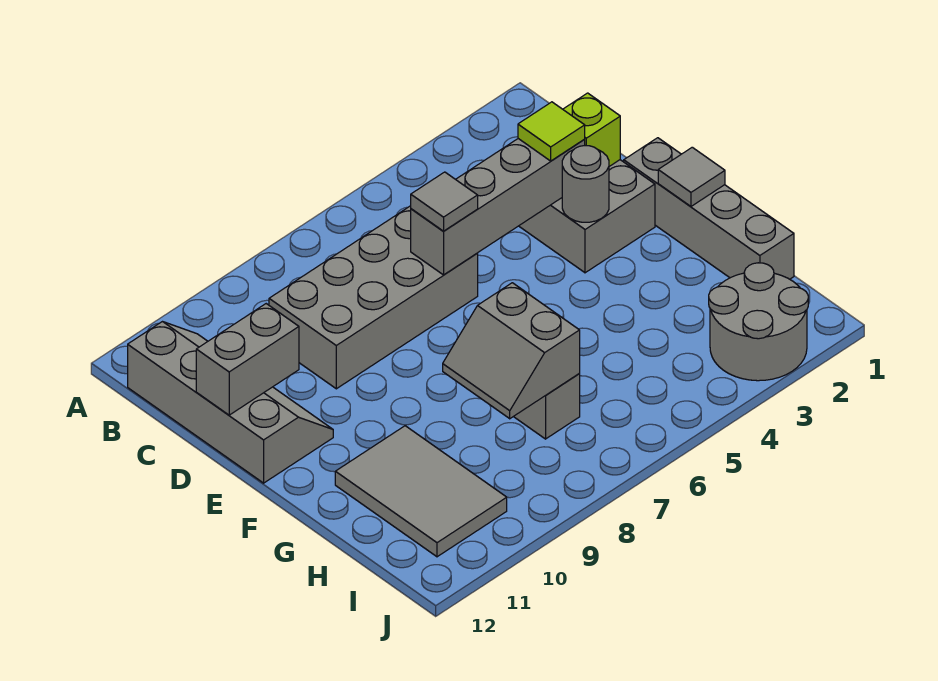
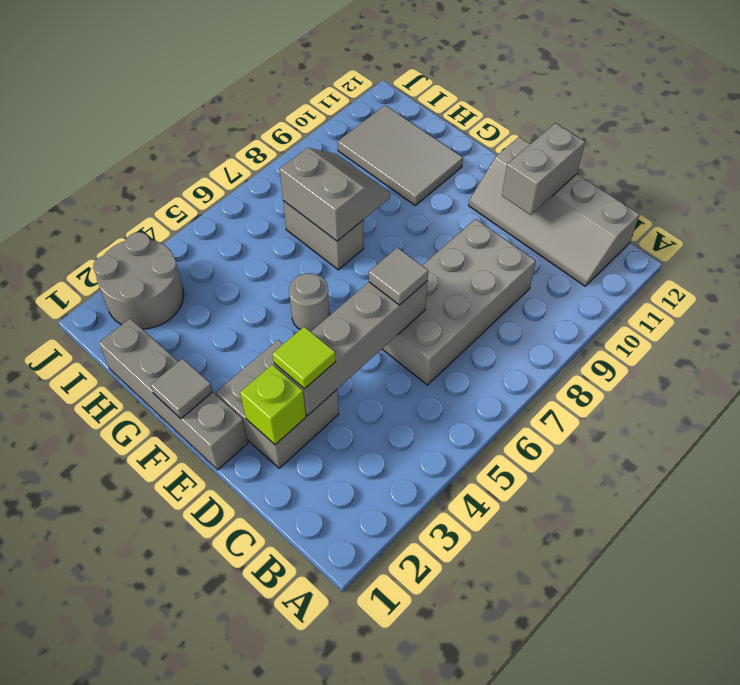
grey round brick E3 level 2 -> grey round brick F5 level 1

